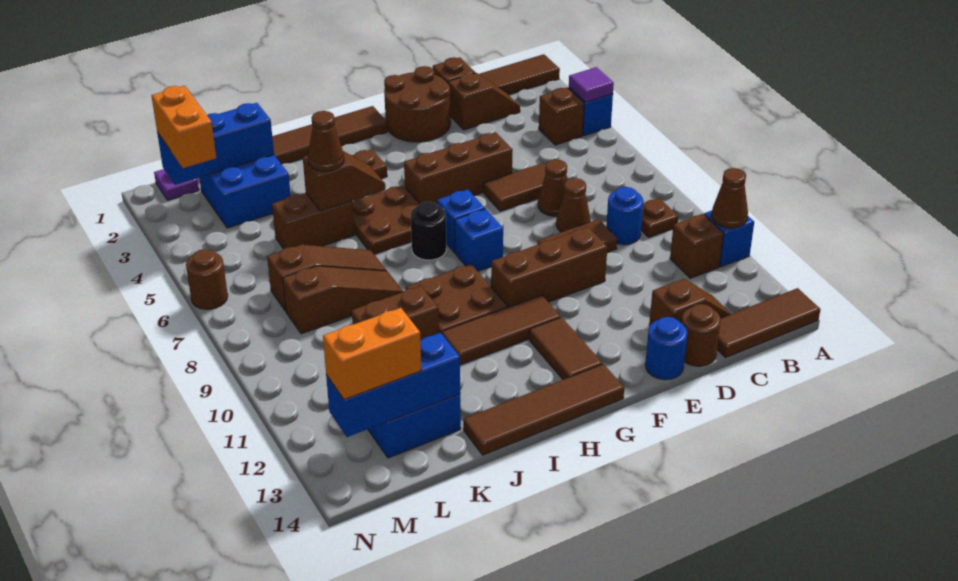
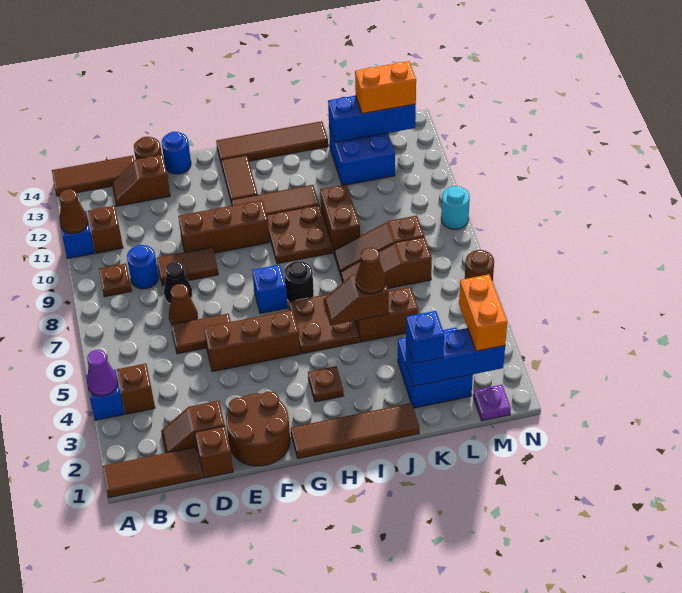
purple tile A4 level 2 -> purple cone A4 level 2
brown cone D8 level 1 -> black cone D8 level 1
blue brick G8 level 1 -> blue brick K2 level 3
brown brick J10:K10 level 1 -> brown brick J9:J10 level 1
none -> cyan round brick N9 level 1

